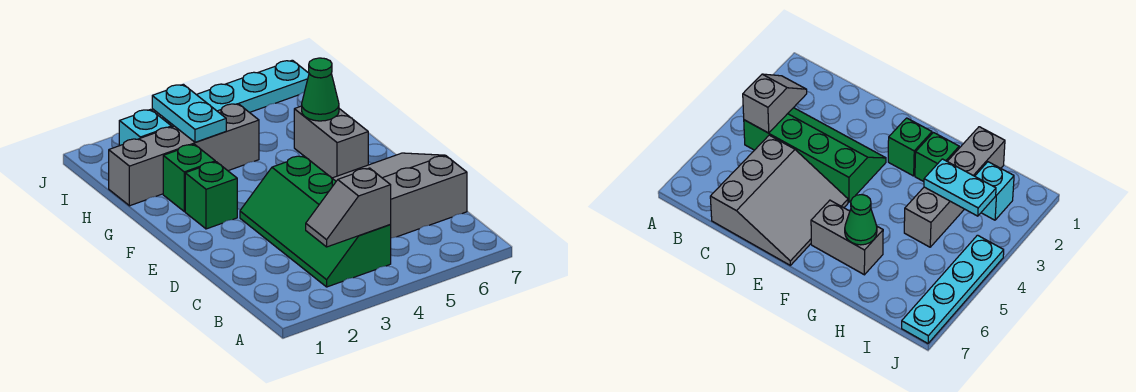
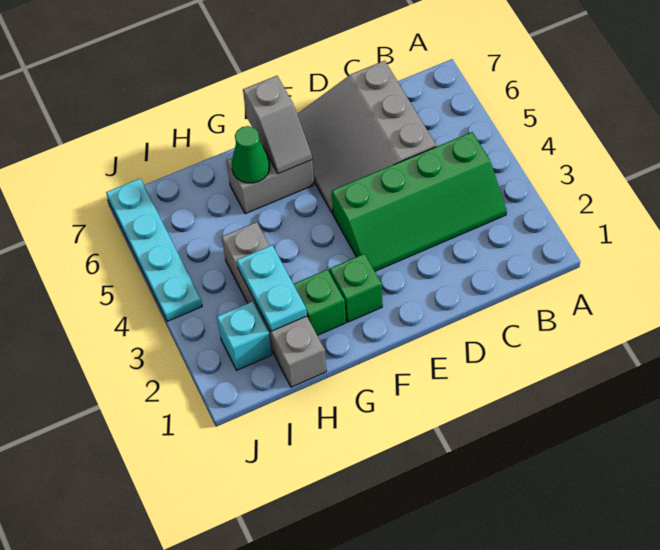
grey slope B3:B4 level 2 top 4 -> grey slope F6:F7 level 2 top 7
cyan plate H3:I3 level 2 -> cyan plate H2:H3 level 2

